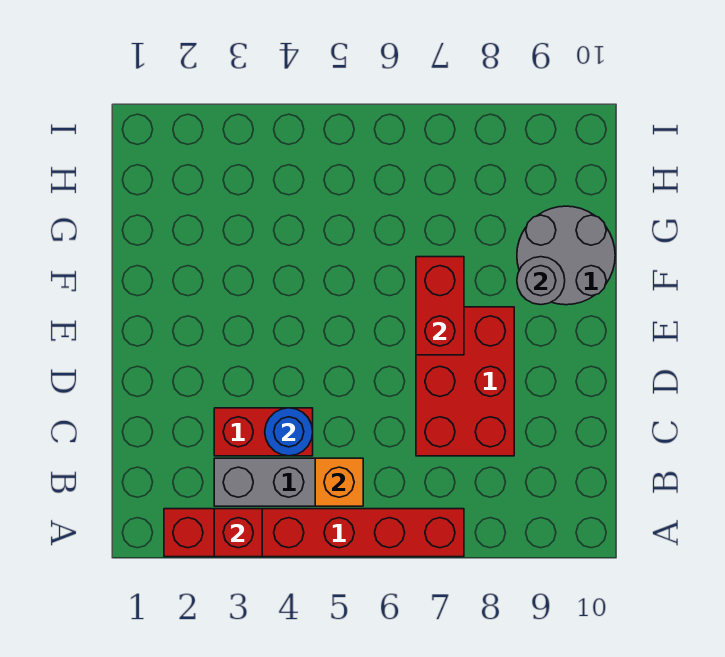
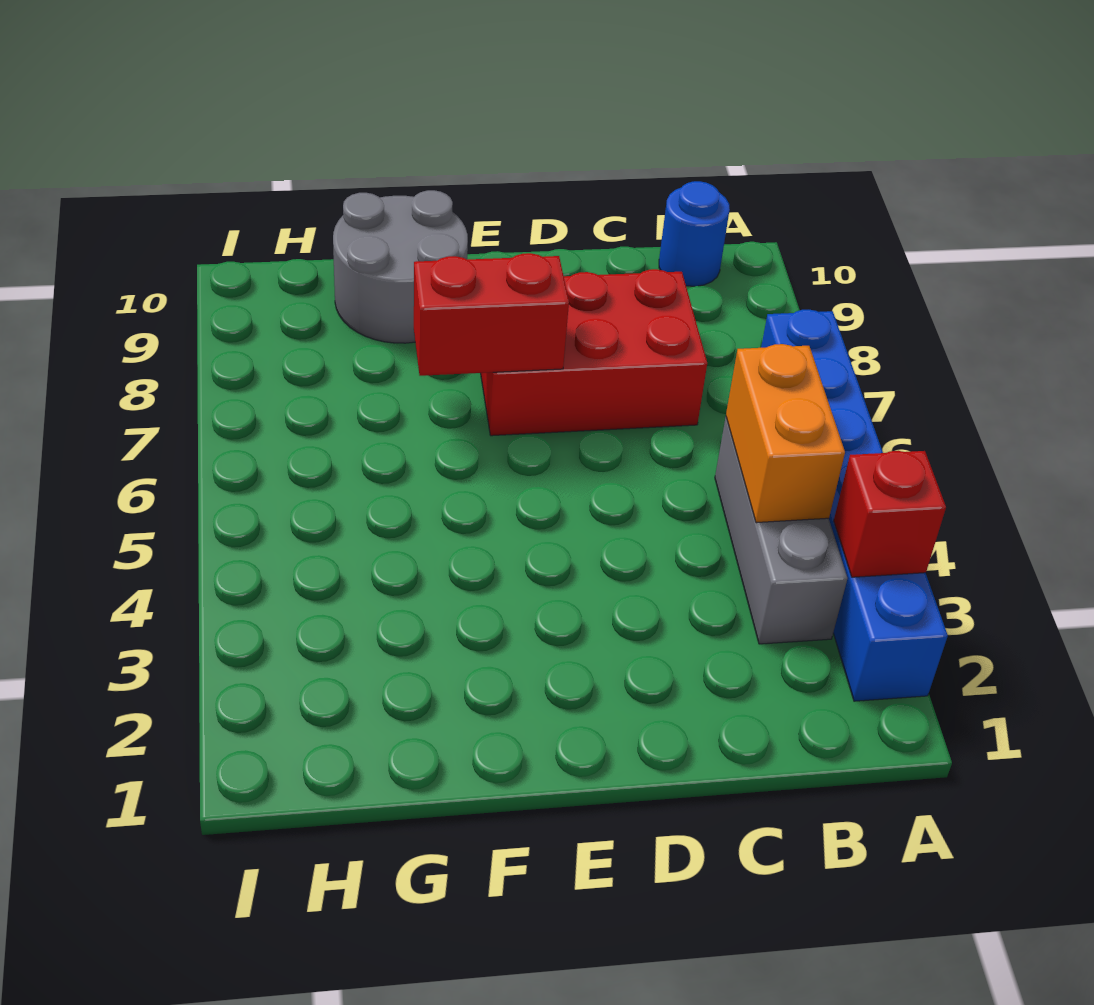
red brick A2:A7 level 1 -> blue brick A2:A7 level 1
orange brick B5 level 2 -> orange brick B4:B5 level 2
red brick C3:C4 level 1 -> none
blue round brick C4 level 2 -> blue round brick B10 level 1
grey round brick F9 level 2 -> none

